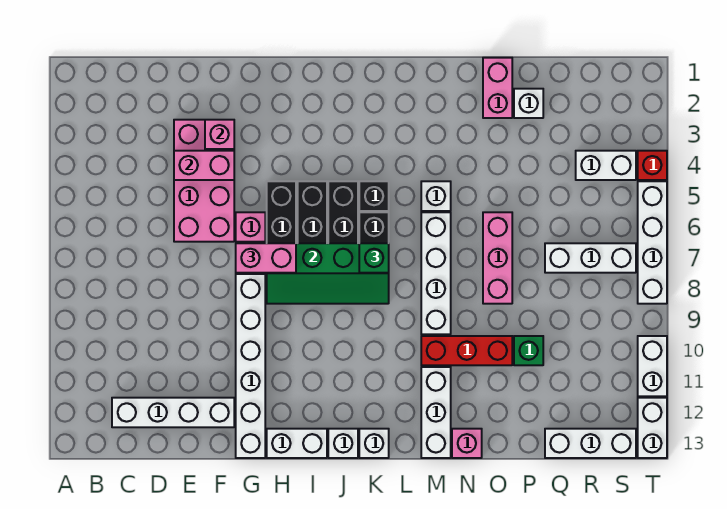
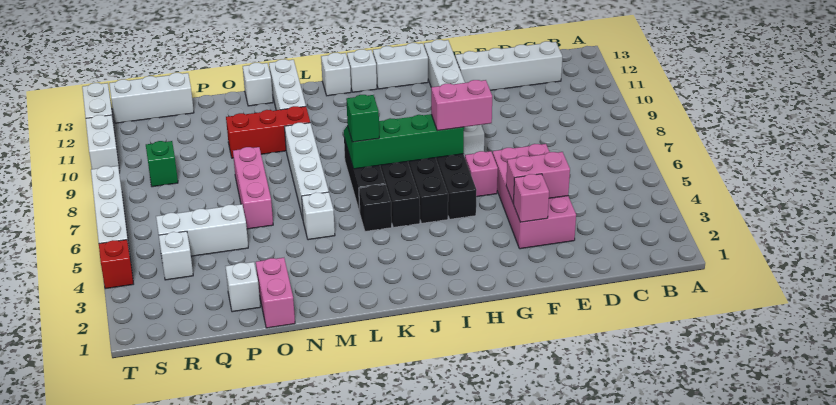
pink brick N13 level 1 -> white brick N13 level 1
green brick P10 level 1 -> green brick R9 level 1
white brick Q7:S7 level 1 -> white brick P5:R5 level 1
white brick R4:S4 level 1 -> white brick R4 level 1

